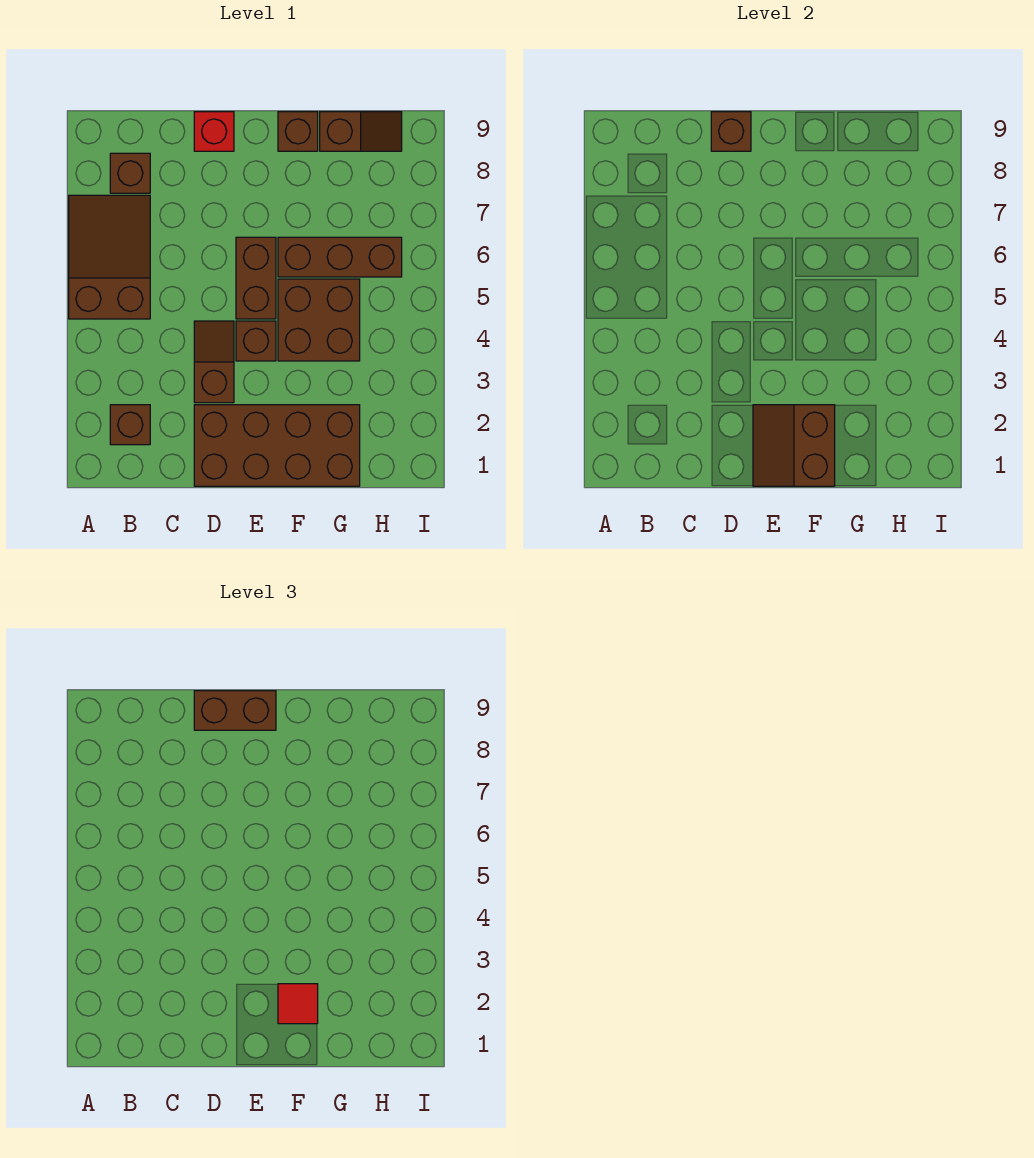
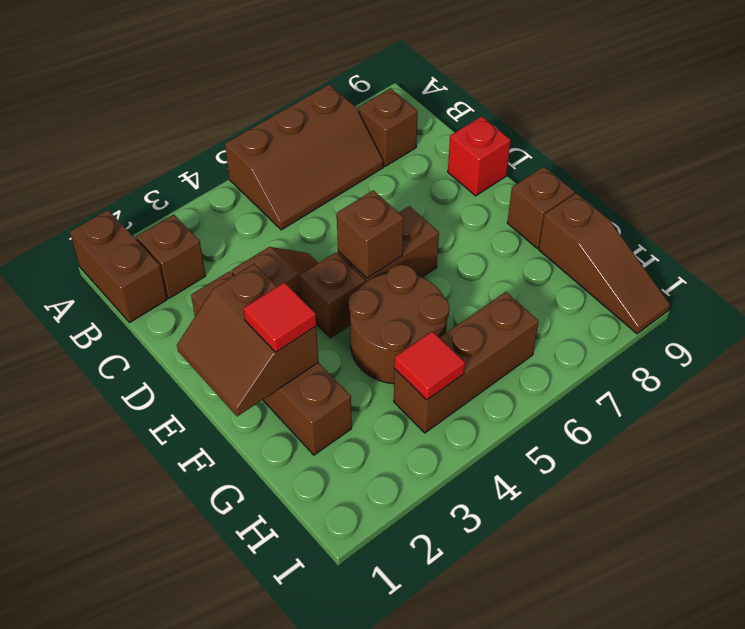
brown slope A5:B7 level 1 top 5 -> brown slope A5:B7 level 1 top A
brown brick D1:G2 level 1 -> brown brick D2:G2 level 1
brown brick D9 level 2 -> brown brick E5 level 2
brown brick D9:E9 level 3 -> brown brick A1:B1 level 1
brown slope E1:F2 level 2 top F -> brown slope E1:F2 level 2 top 2
brown brick F4:G5 level 1 -> brown round brick F4:G5 level 1
brown brick F6:H6 level 1 -> brown brick H4:H6 level 1
brown slope G9:H9 level 1 top G -> brown slope G9:I9 level 1 top G
none -> red tile H4 level 2

